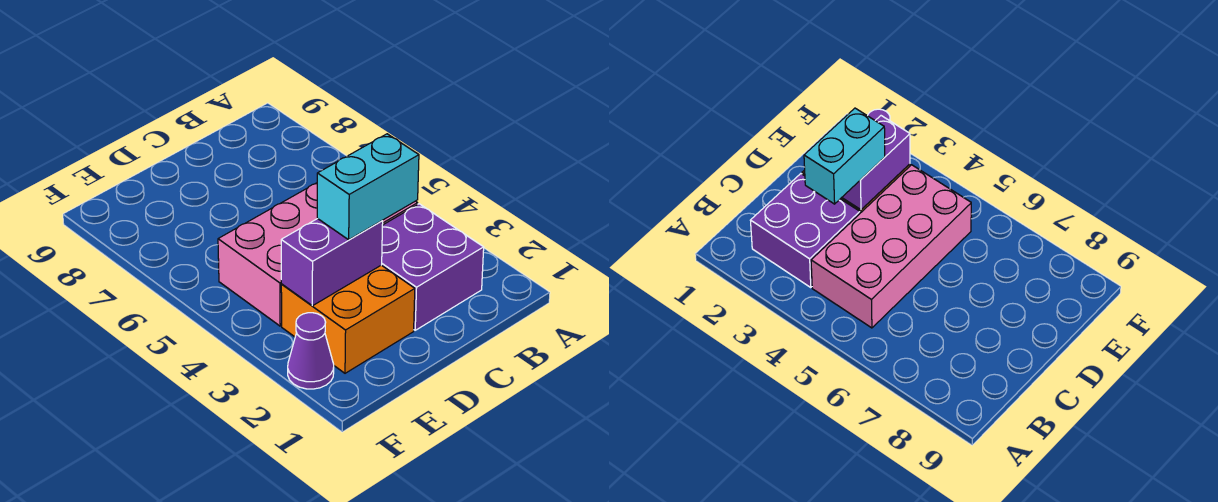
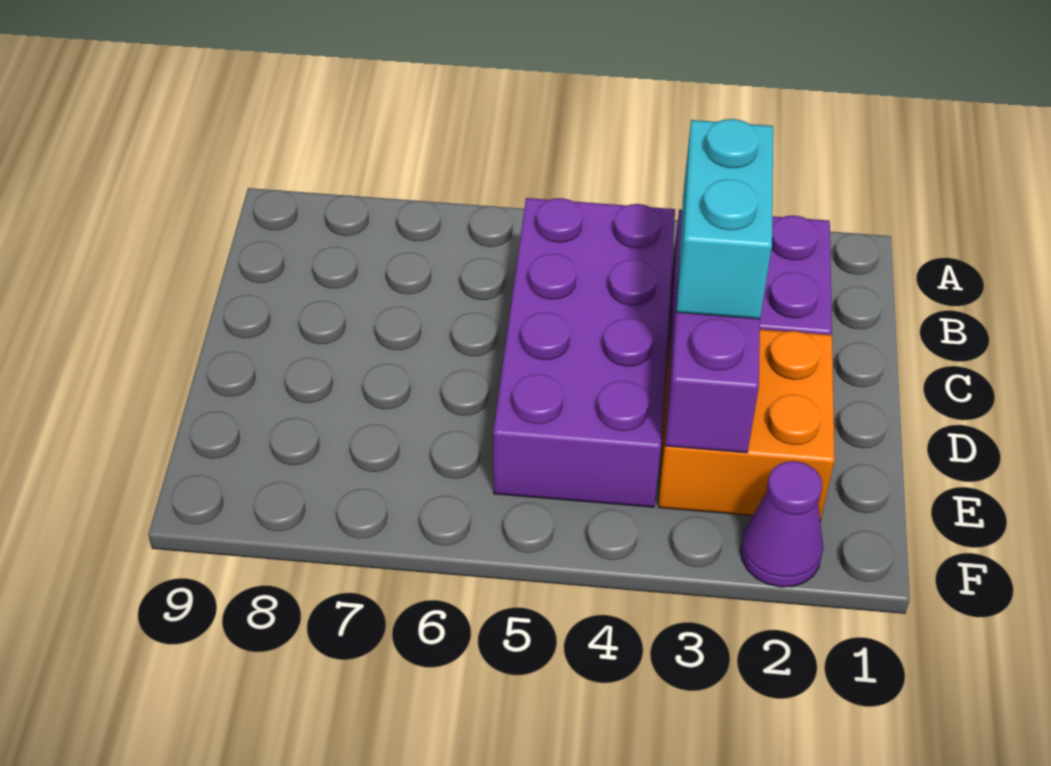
pink brick B4:E5 level 1 -> purple brick B4:E5 level 1

